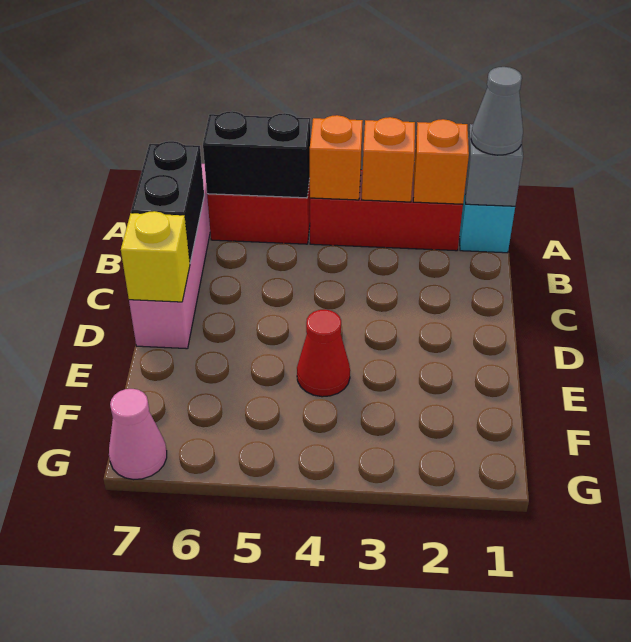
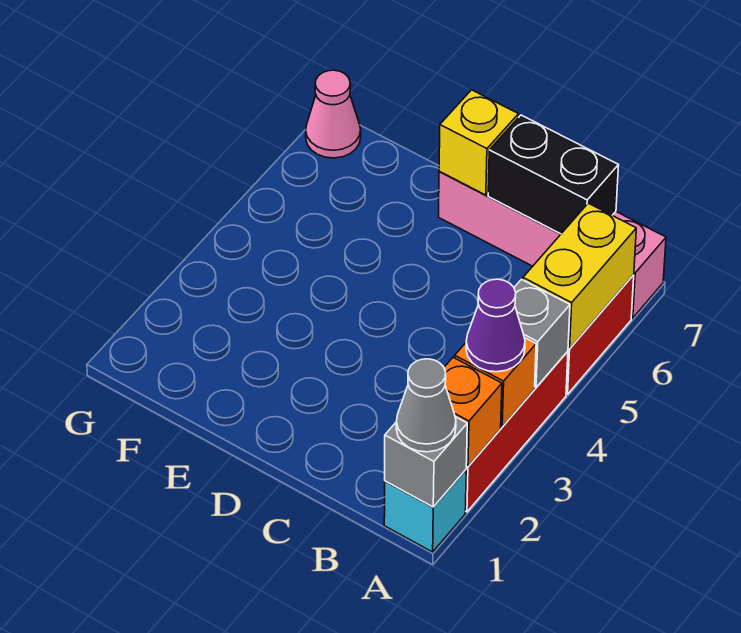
none -> purple cone A3 level 3
orange brick A4 level 2 -> grey brick A4 level 2
black brick A5:A6 level 2 -> yellow brick A5:A6 level 2
red cone E4 level 1 -> none

